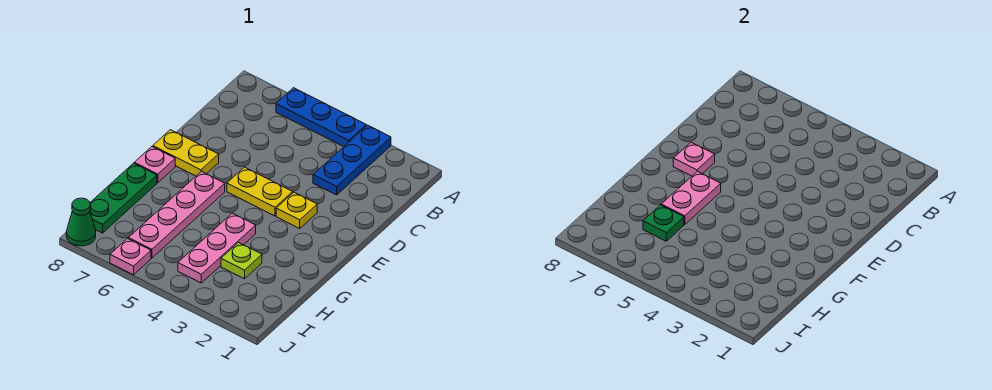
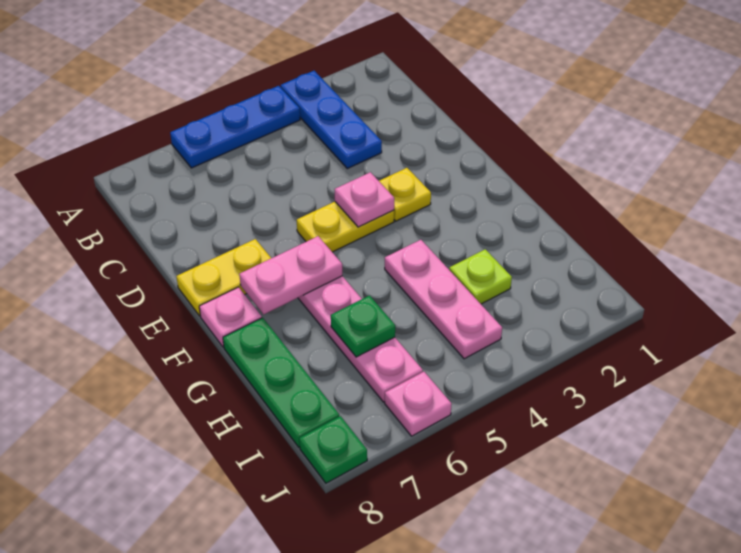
pink plate E7 level 2 -> pink plate E4 level 2
pink plate F6:G6 level 2 -> pink plate F6:F7 level 2
green cone J8 level 1 -> green plate J8 level 1

